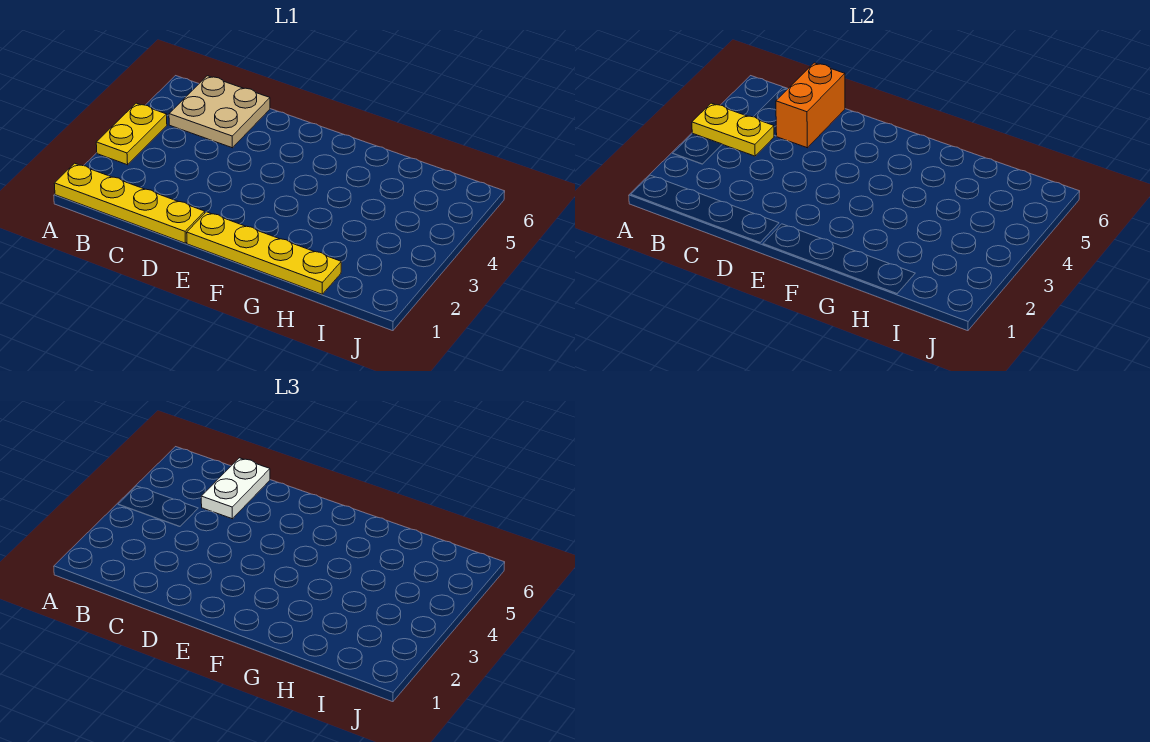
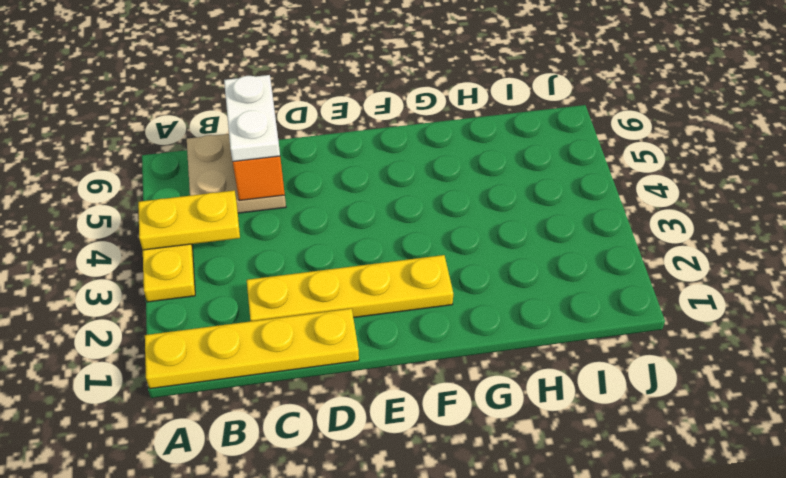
yellow plate E1:H1 level 1 -> yellow plate C2:F2 level 1

